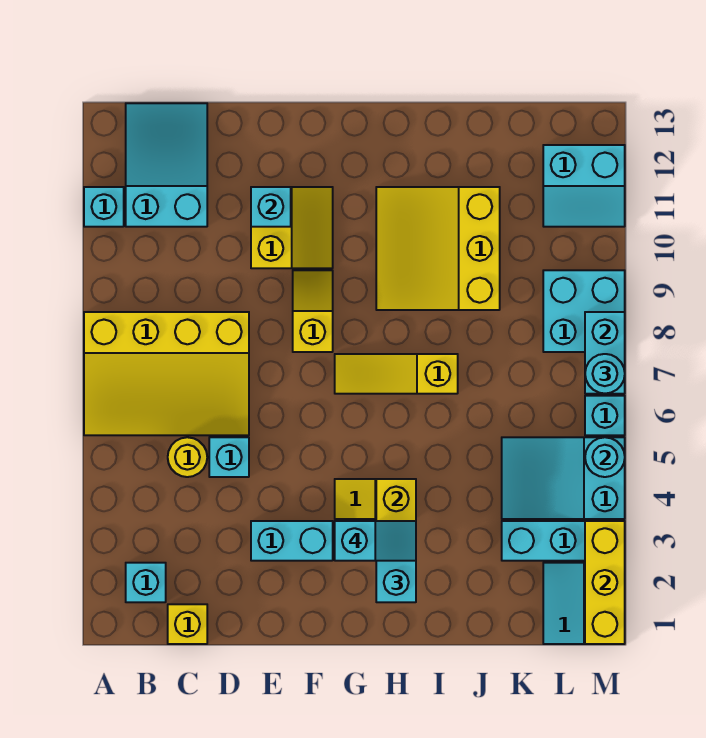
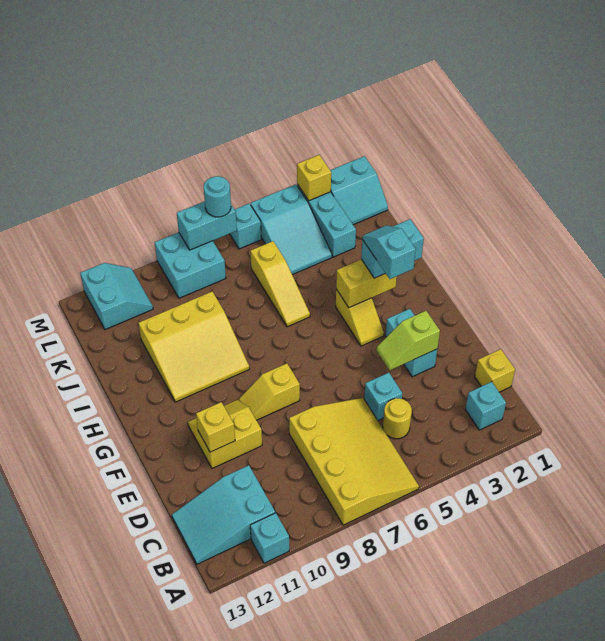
none -> lime slope E3:E4 level 2 top 3
cyan brick E11 level 2 -> yellow brick E11 level 2
yellow slope G7:I7 level 1 top I -> yellow slope I6:K6 level 1 top K
yellow brick M1:M3 level 2 -> yellow brick M3 level 2
cyan round brick M5 level 2 -> none

